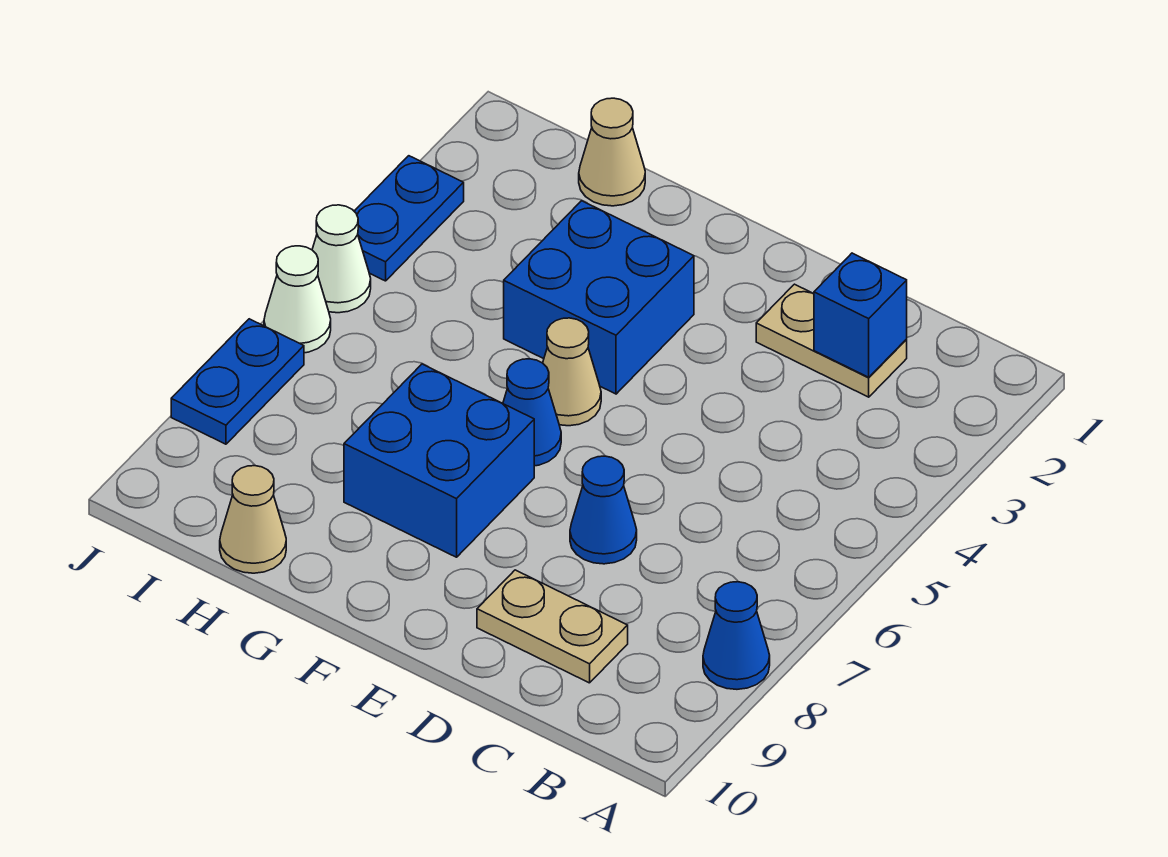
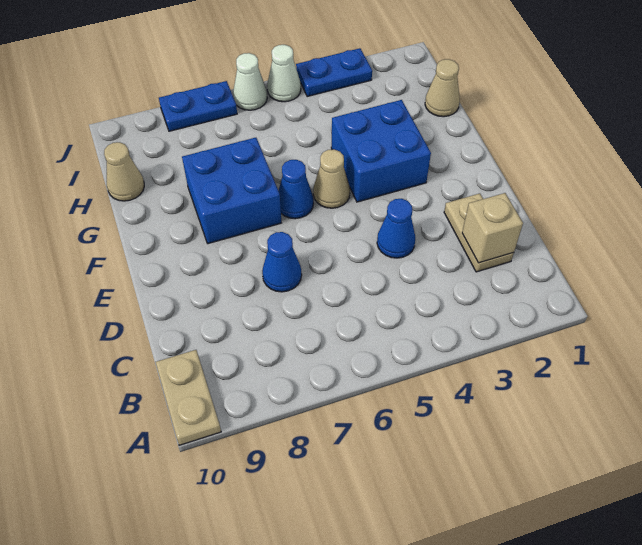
blue cone A8 level 1 -> blue cone D4 level 1
blue brick C2 level 2 -> tan brick C2 level 2
tan plate C9:D9 level 1 -> tan plate A10:B10 level 1

